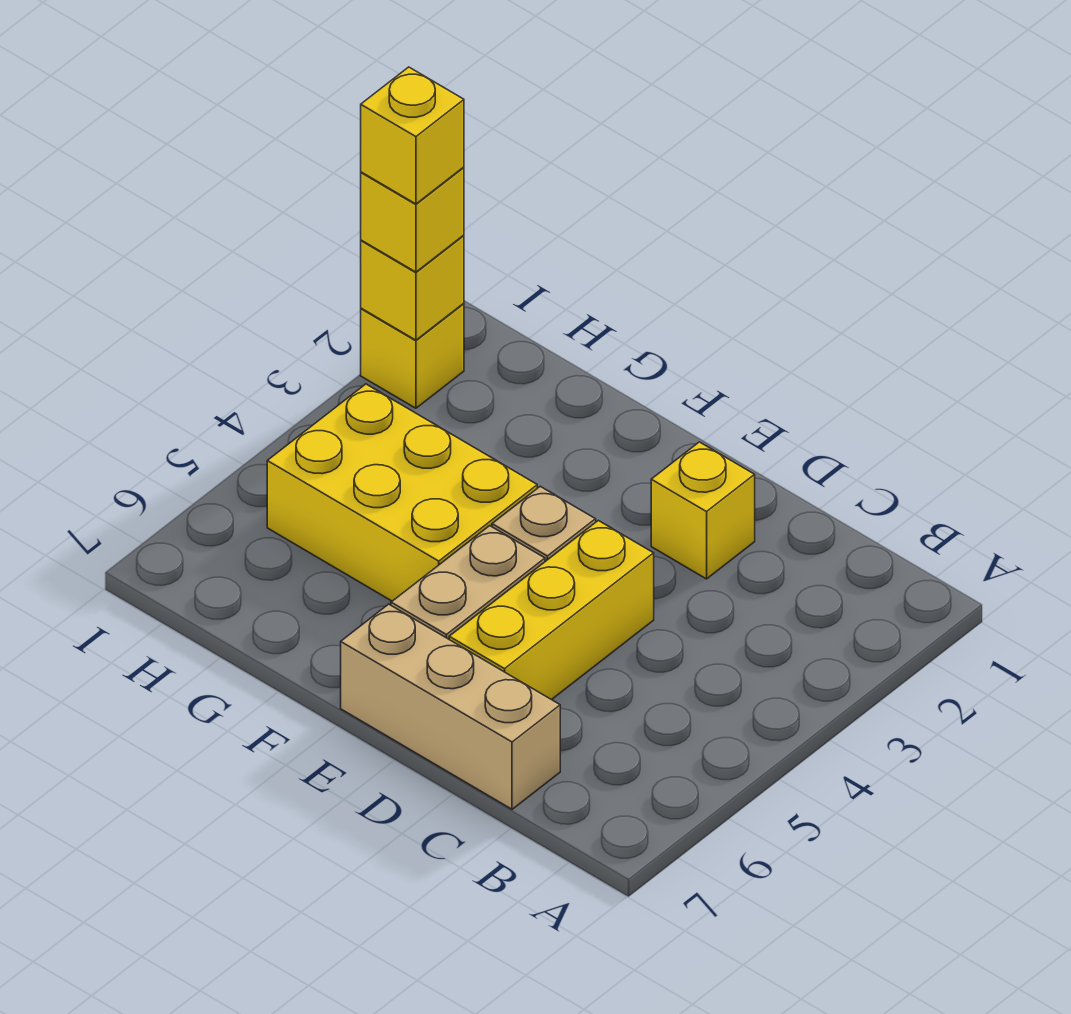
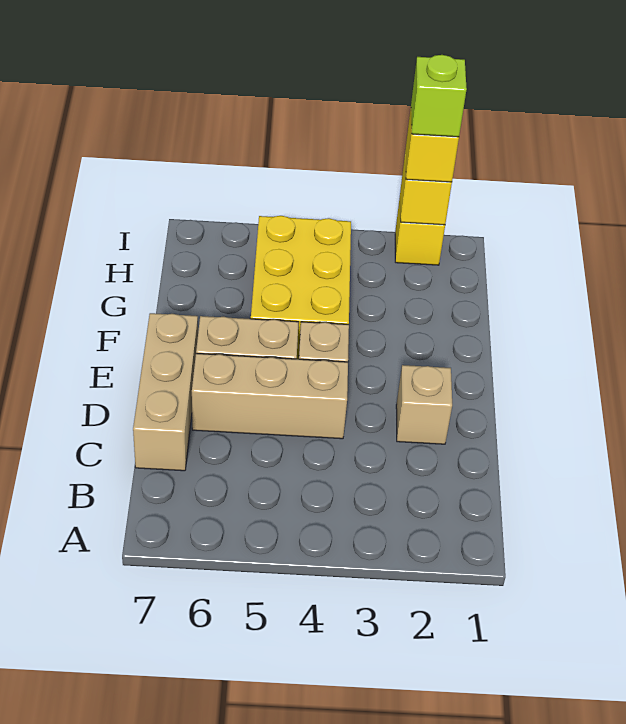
yellow brick D2 level 1 -> tan brick D2 level 1
yellow brick D4:D6 level 1 -> tan brick D4:D6 level 1
yellow brick I2 level 4 -> lime brick I2 level 4

